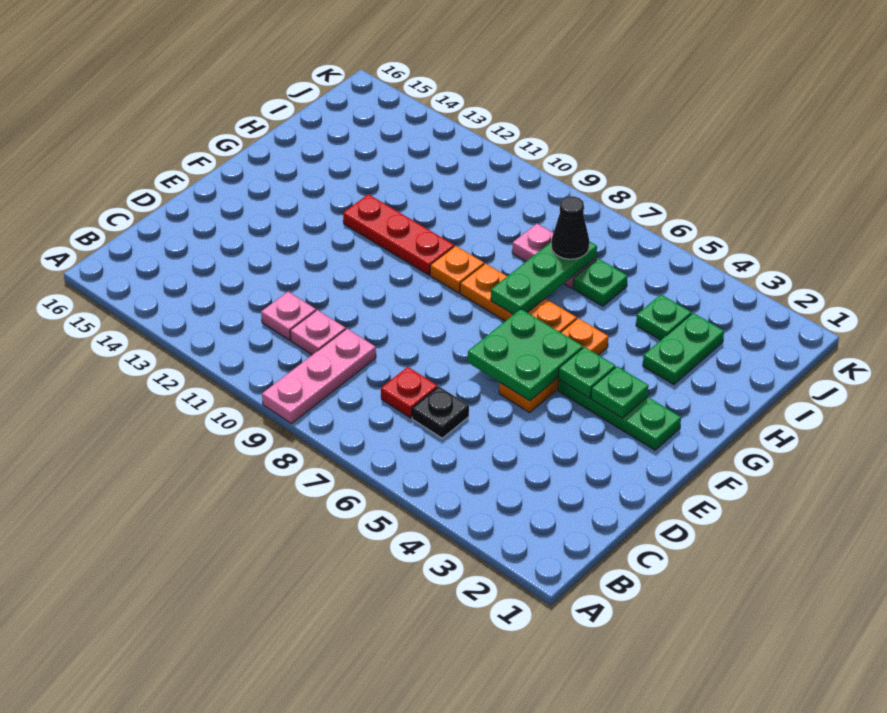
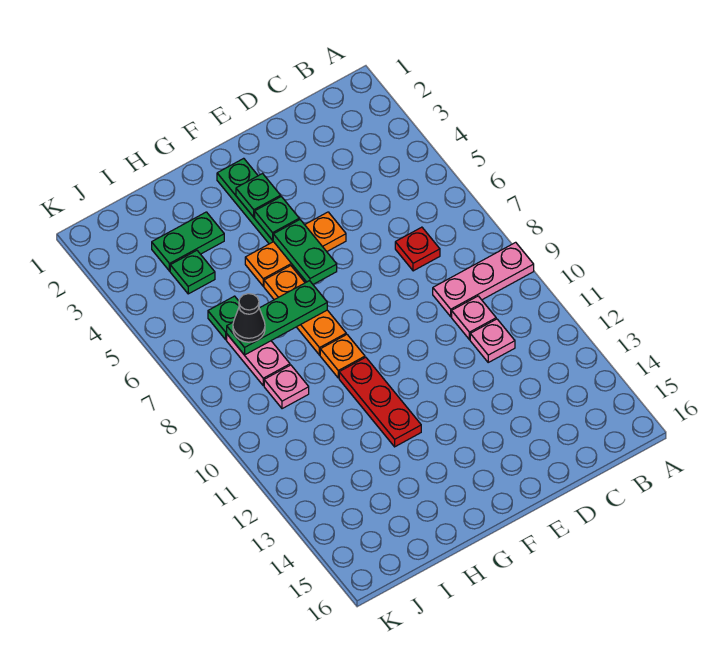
black plate C6 level 1 -> none
green plate E5:F6 level 2 -> green plate F5:F6 level 2
none -> pink plate I9 level 1

